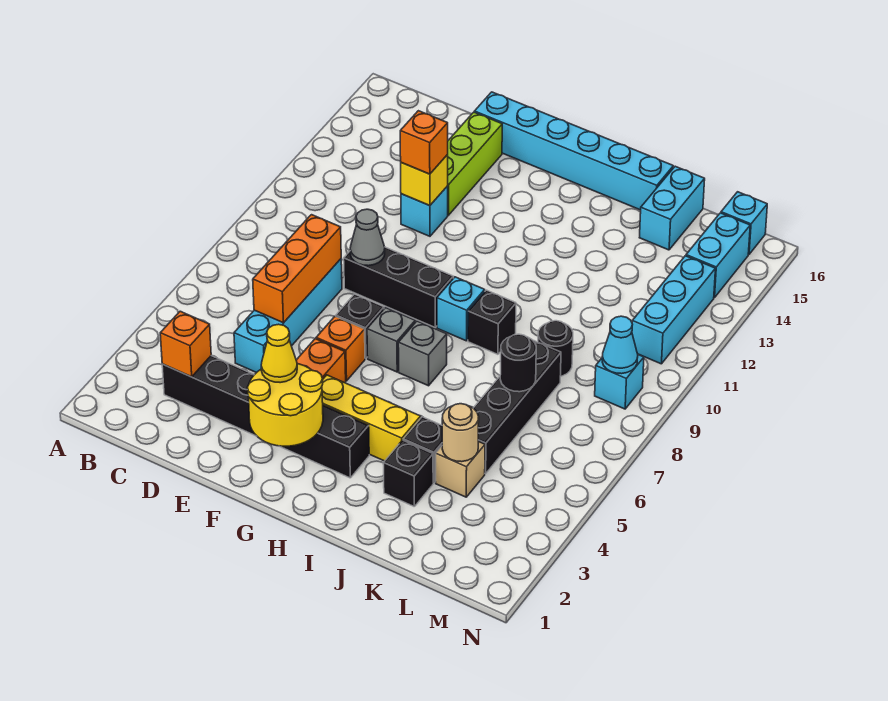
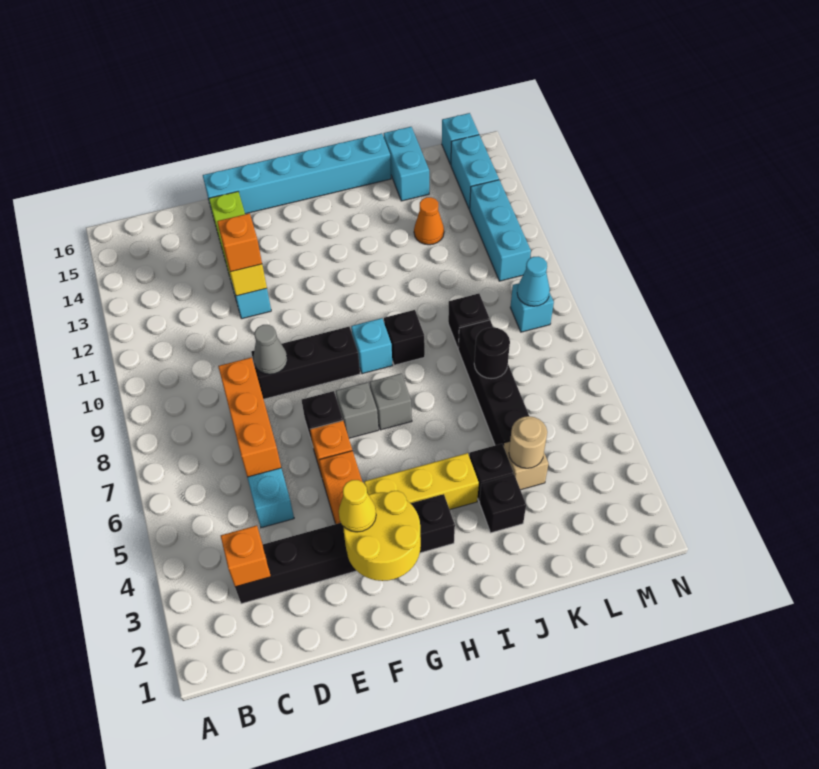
black round brick K9 level 1 -> black brick K9 level 1
none -> orange cone K13 level 1

